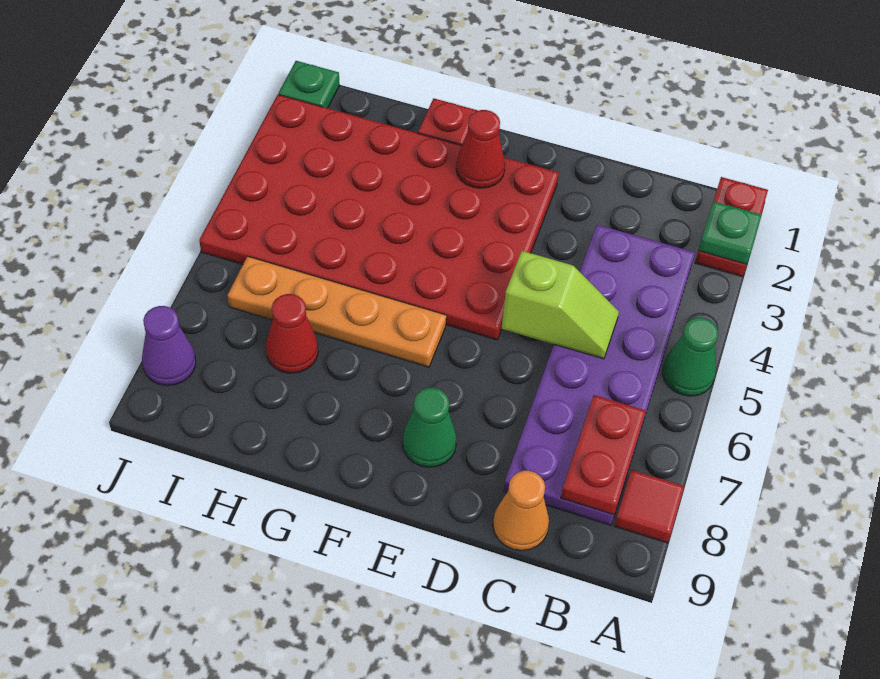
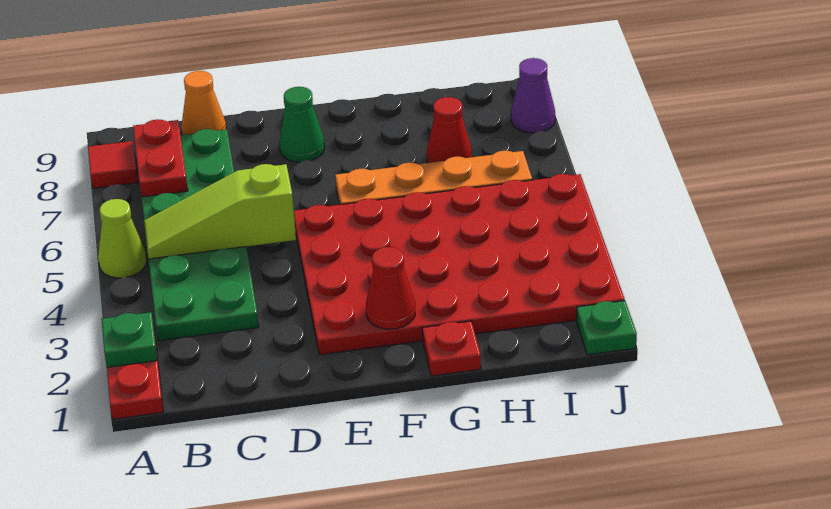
green cone A5 level 1 -> lime cone A5 level 1
purple plate B3:C8 level 1 -> green plate B3:C8 level 1
lime slope C5:D5 level 2 top D -> lime slope B5:D5 level 2 top D

